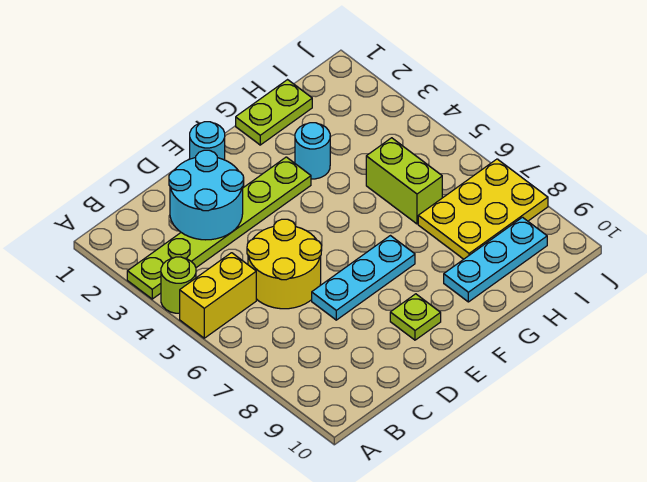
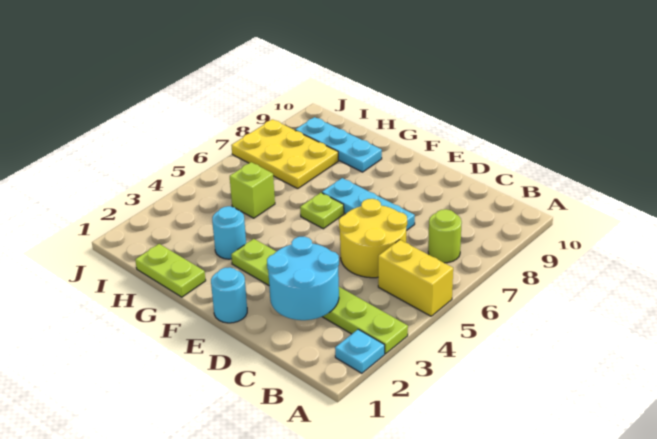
none -> cyan plate A2 level 1
lime round brick A4 level 1 -> lime round brick B7 level 1
lime plate E9 level 1 -> lime plate F6 level 1
lime brick H5:H6 level 1 -> lime brick H5 level 1

